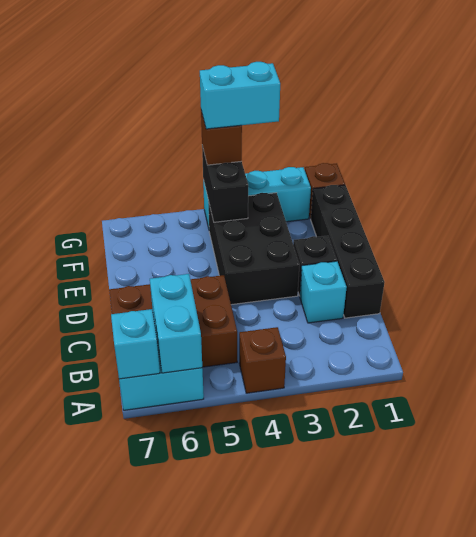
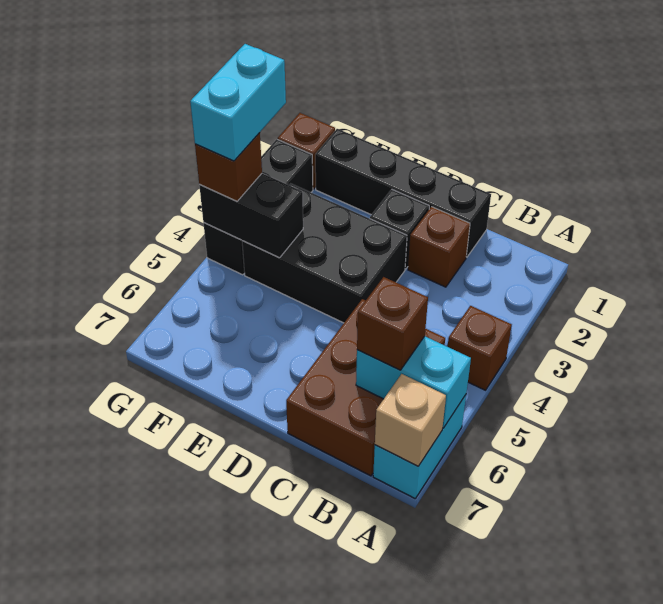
cyan brick A7 level 2 -> tan brick A7 level 2
none -> brown brick B6 level 3
cyan brick C2 level 1 -> brown brick C2 level 1
cyan brick G2:G4 level 1 -> black brick G2:G4 level 1

